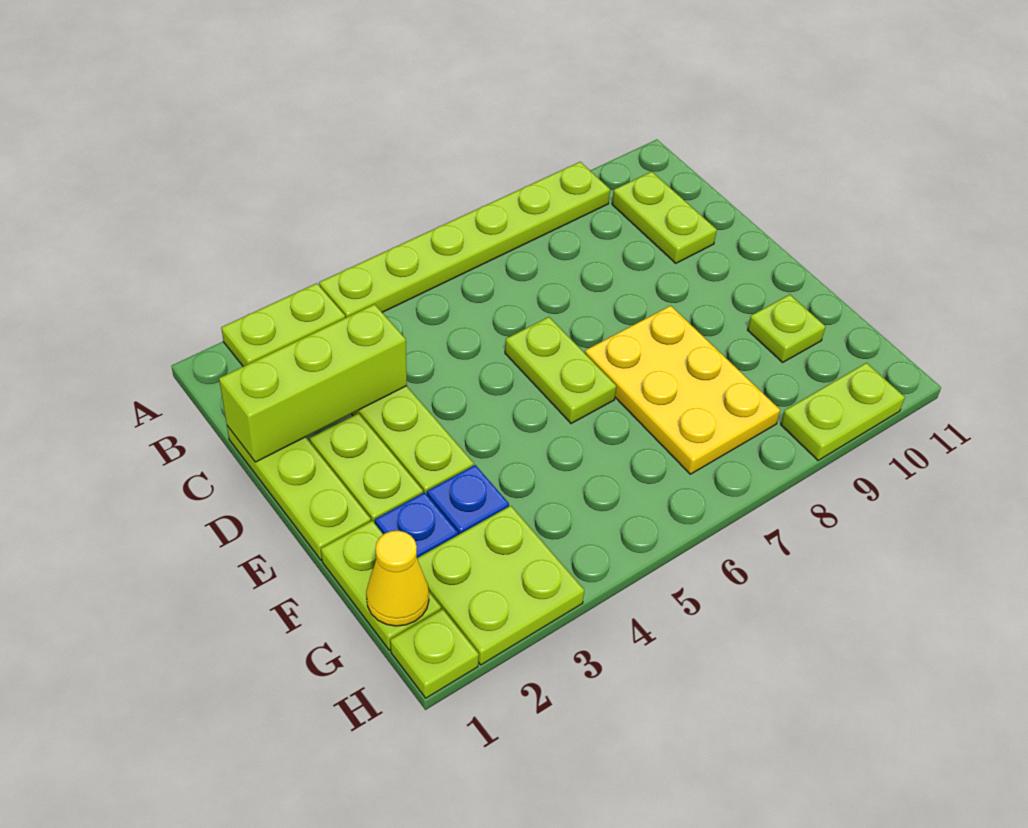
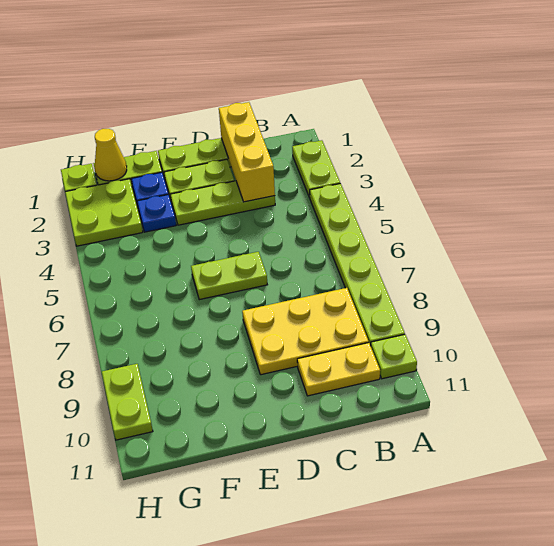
lime plate B10:C10 level 1 -> yellow plate B10:C10 level 1
lime brick C1:C3 level 2 -> yellow brick C1:C3 level 2
yellow plate E7:G8 level 1 -> yellow plate B8:D9 level 1
lime plate F10 level 1 -> lime plate A10 level 1

